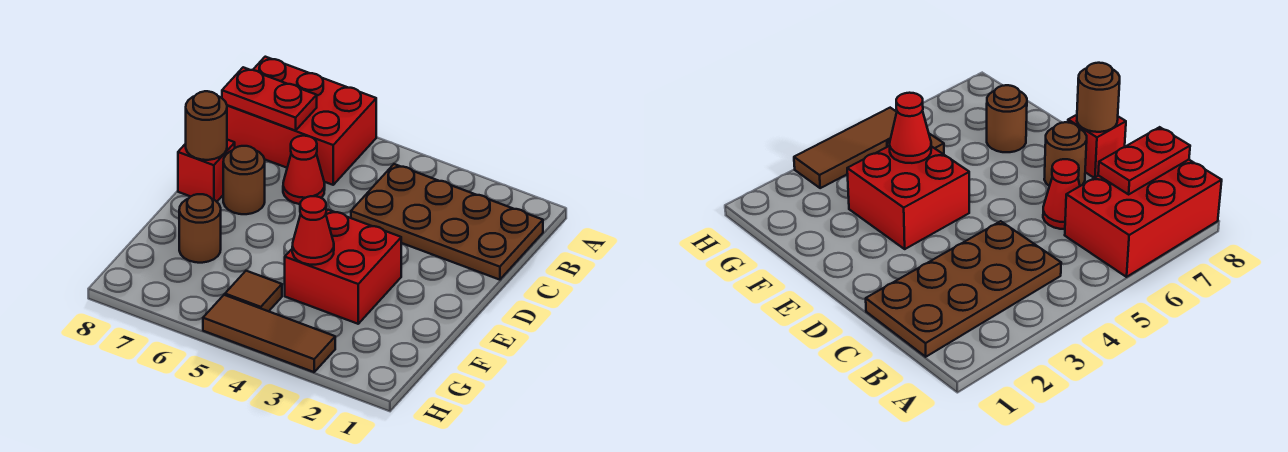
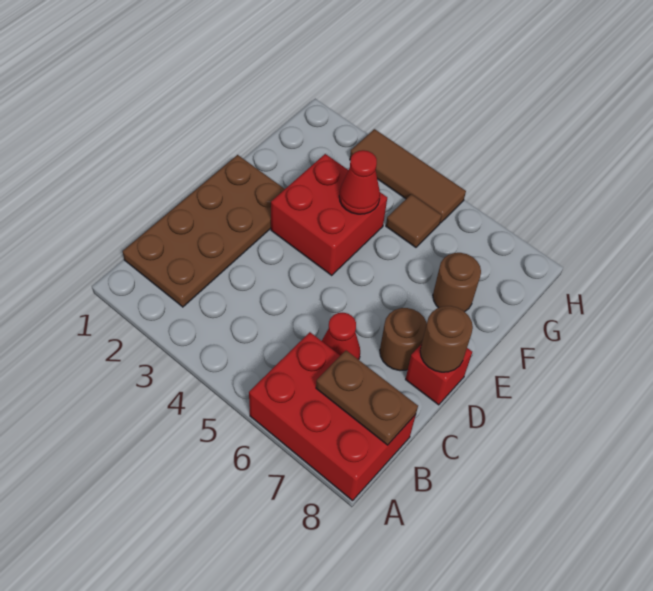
brown plate B1:C4 level 1 -> brown plate B1:E2 level 1
red plate B7:B8 level 2 -> brown plate B7:B8 level 2

